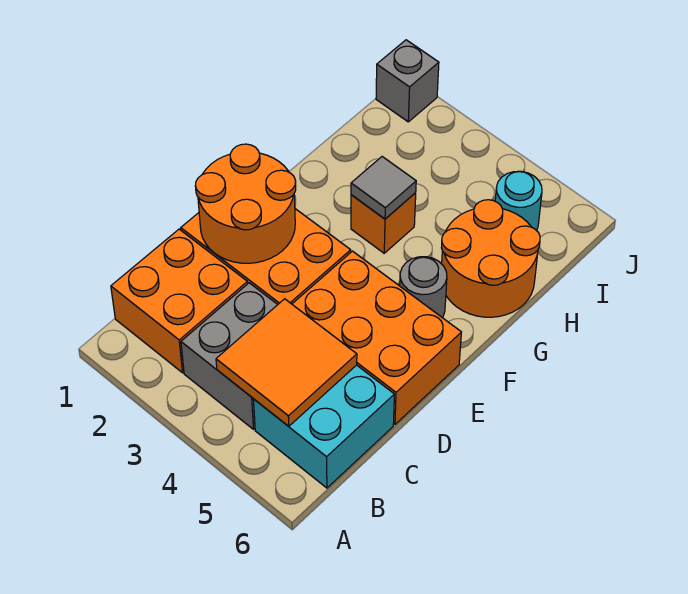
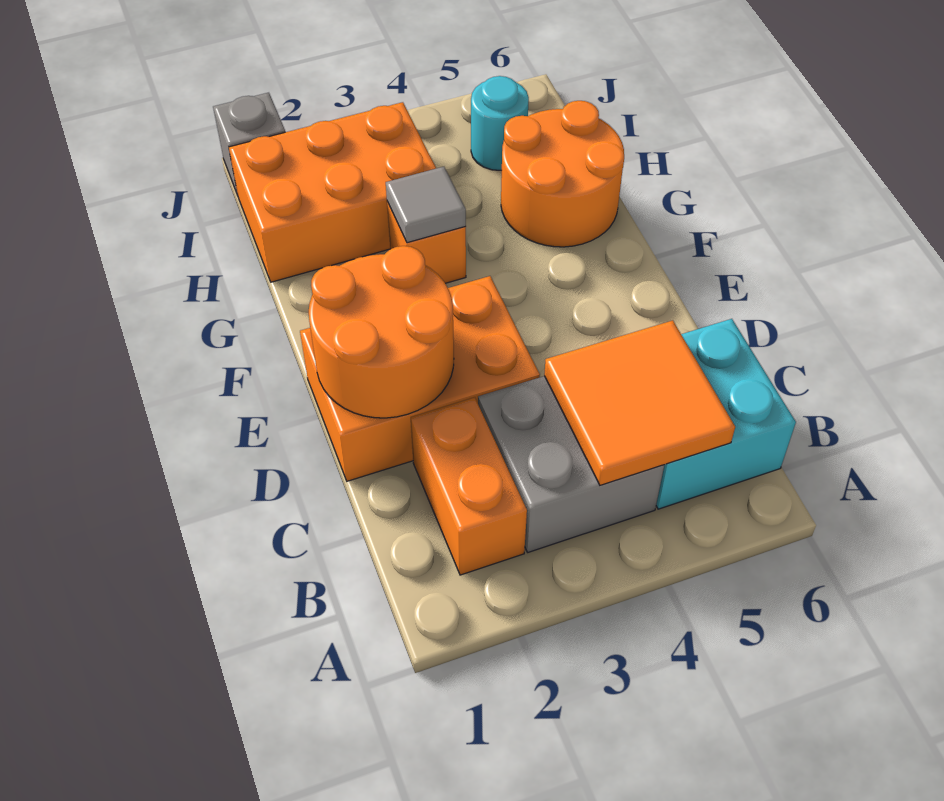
orange brick B1:C2 level 1 -> orange brick B2:C2 level 1
orange brick D4:E6 level 1 -> orange brick H1:I3 level 1
grey round brick F5 level 1 -> none

